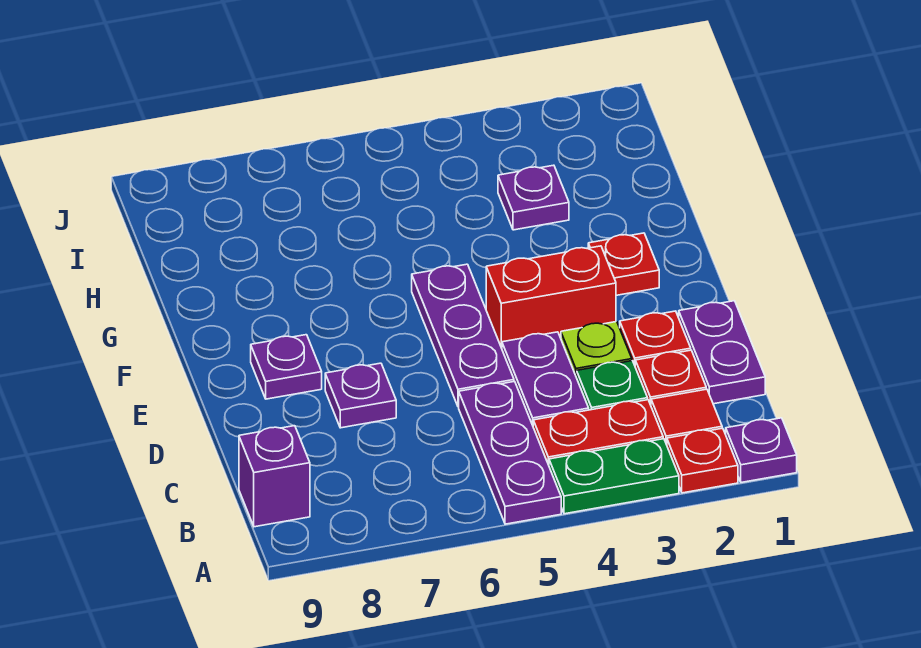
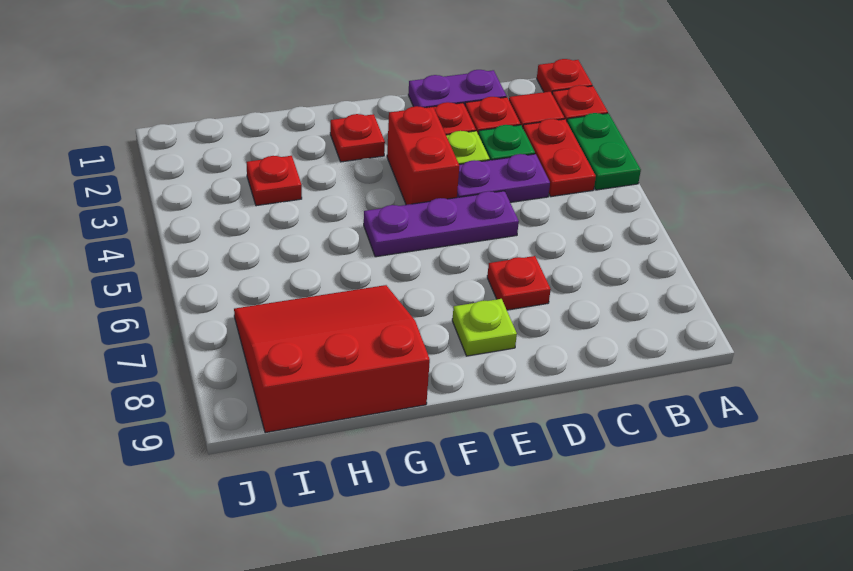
purple plate A1 level 1 -> red plate A1 level 1
purple plate A5:C5 level 1 -> none
purple brick B9 level 1 -> none
purple plate D7 level 1 -> red plate D7 level 1
purple plate E8 level 1 -> lime plate E8 level 1
none -> red slope G7:I9 level 1 top 9
purple plate H3 level 1 -> red plate H3 level 1

